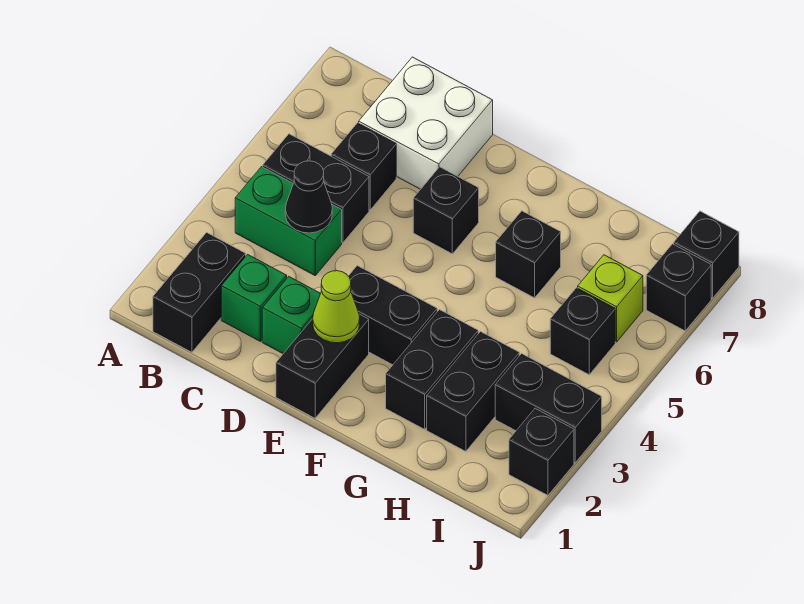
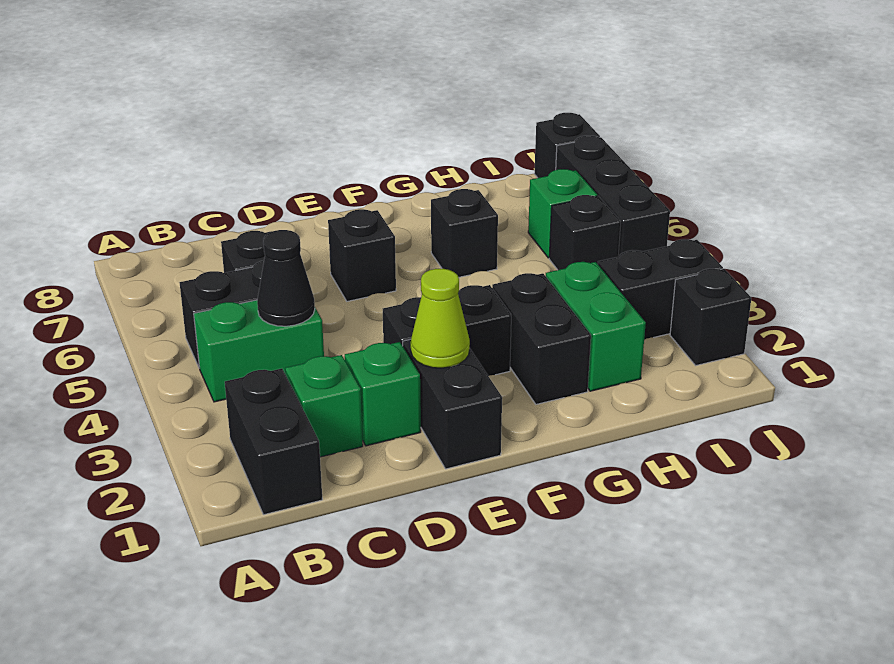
white brick C7:D8 level 1 -> none
black brick H2:H3 level 1 -> green brick H2:H3 level 1
lime brick I6 level 1 -> green brick I6 level 1
black brick J7 level 1 -> black brick J5:J7 level 1

